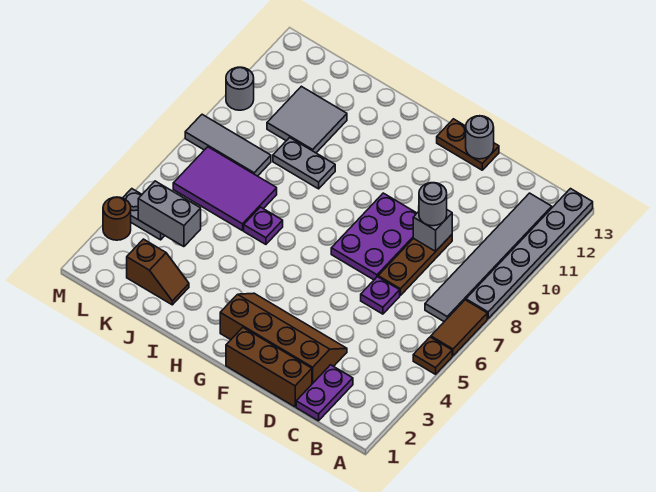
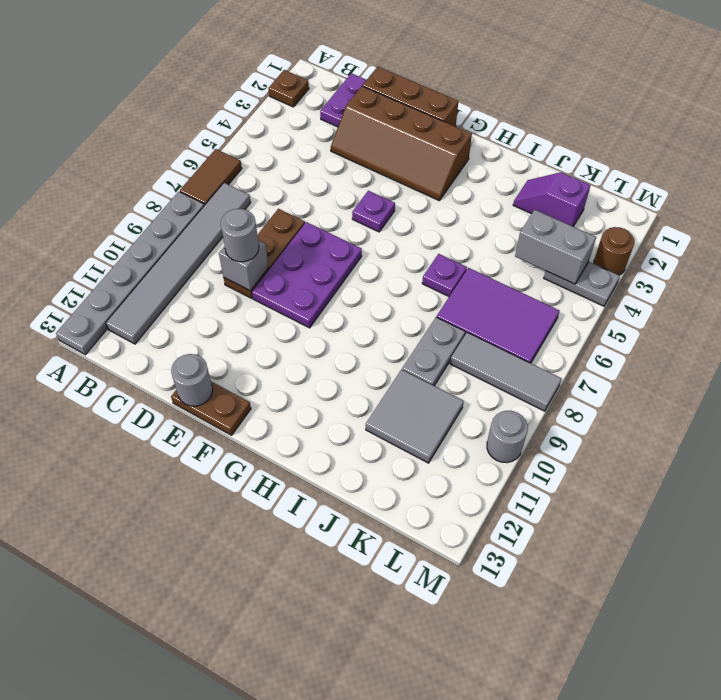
brown plate A5 level 1 -> brown plate A2 level 1
purple plate D6 level 1 -> purple plate F5 level 1
grey plate I9:J9 level 1 -> grey plate J8:J9 level 1
brown slope J2:K2 level 1 top K -> purple slope J2:K2 level 1 top K

